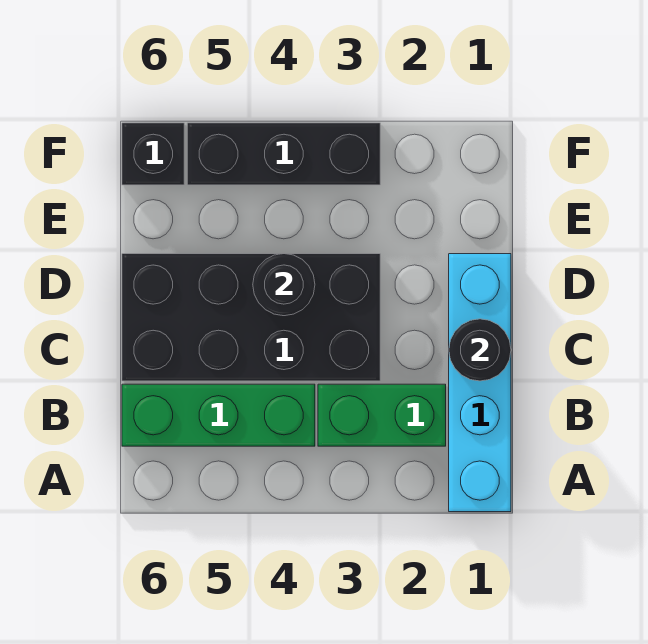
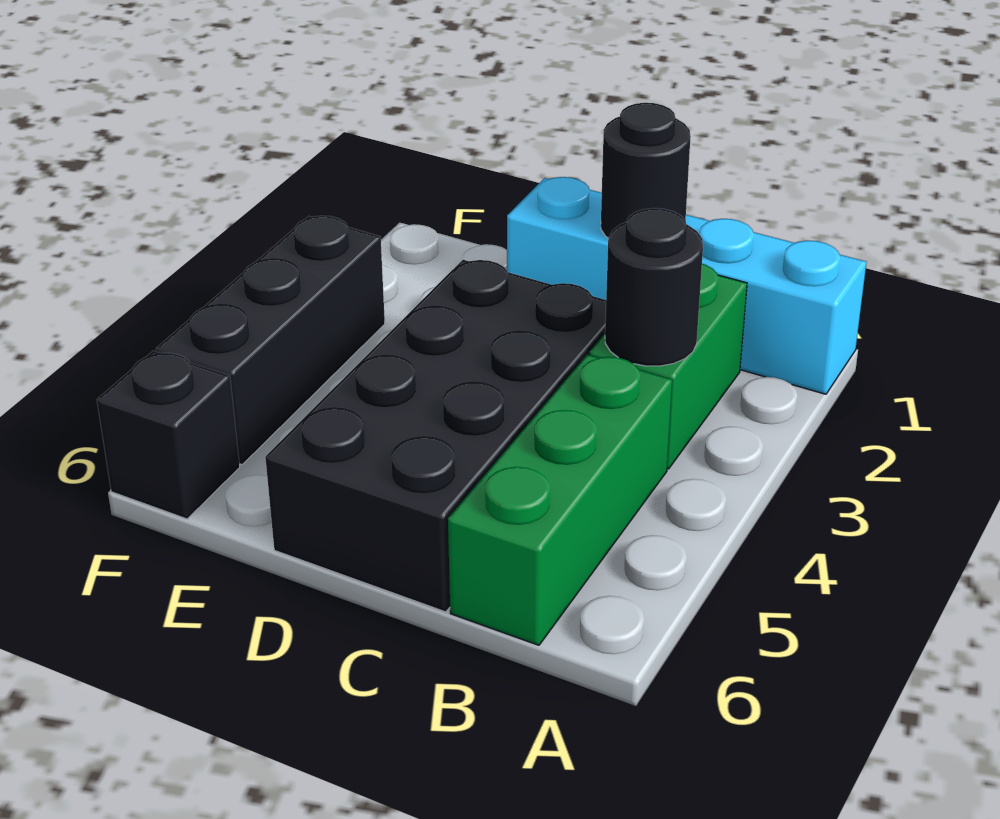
black round brick D4 level 2 -> black round brick B3 level 2

